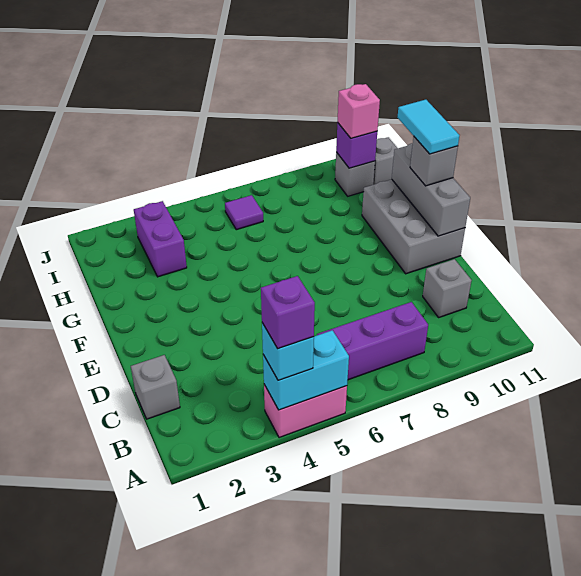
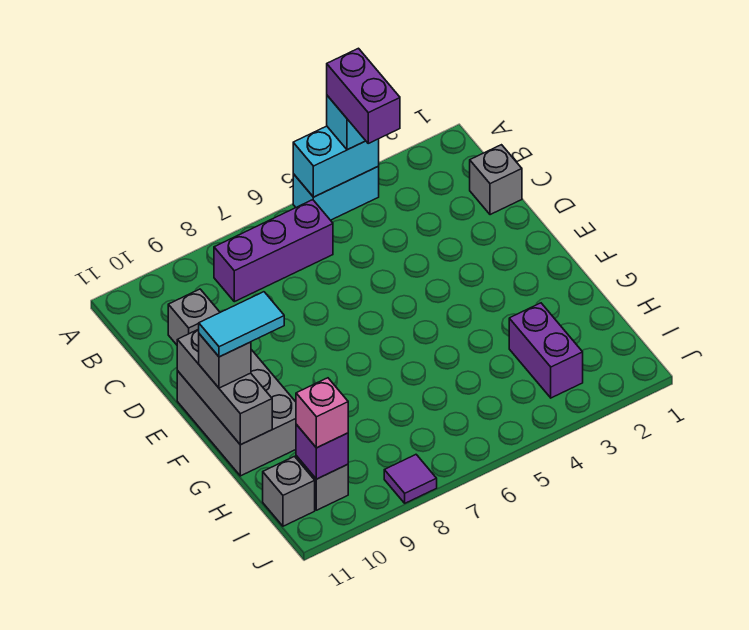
pink brick A4:A5 level 1 -> cyan brick A4:A5 level 1
purple brick A4 level 4 -> purple brick A4:B4 level 4
cyan tile F11:G11 level 4 -> cyan tile F10:F11 level 4
purple tile I6 level 1 -> purple tile J8 level 1

